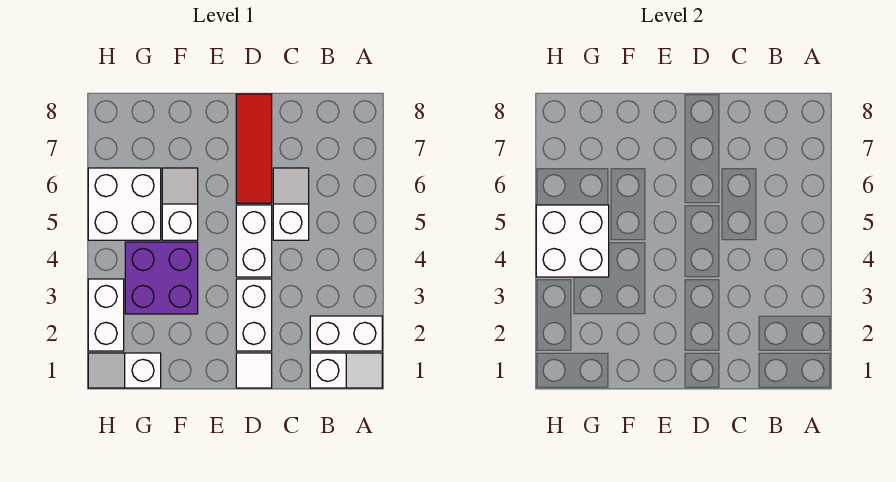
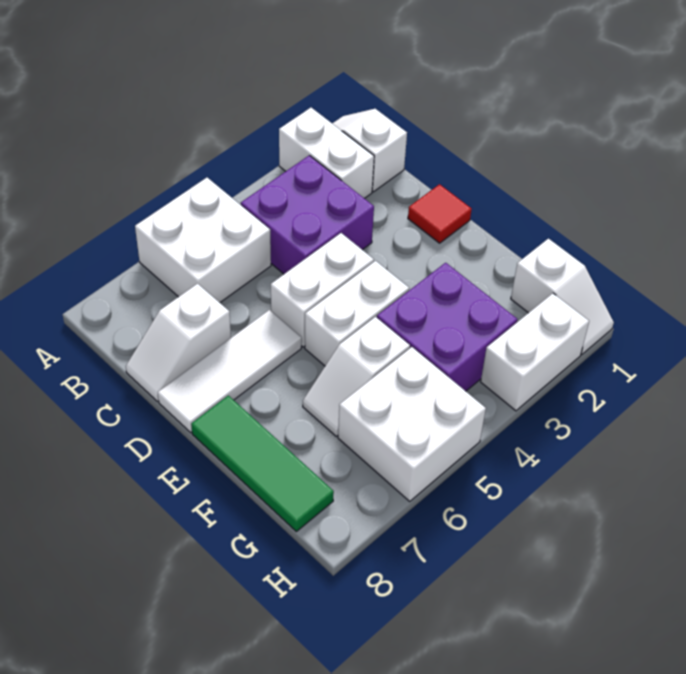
none -> purple brick B3:C4 level 1
white slope C5:C6 level 1 top 5 -> white slope C7:C8 level 1 top 7
white tile D1 level 1 -> red tile D1 level 1
white brick D2:D3 level 1 -> white brick E4:E5 level 1
red tile D6:D8 level 1 -> white tile D6:D8 level 1
none -> green tile E8:G8 level 1
white brick G4:H5 level 2 -> white brick A5:B6 level 1

